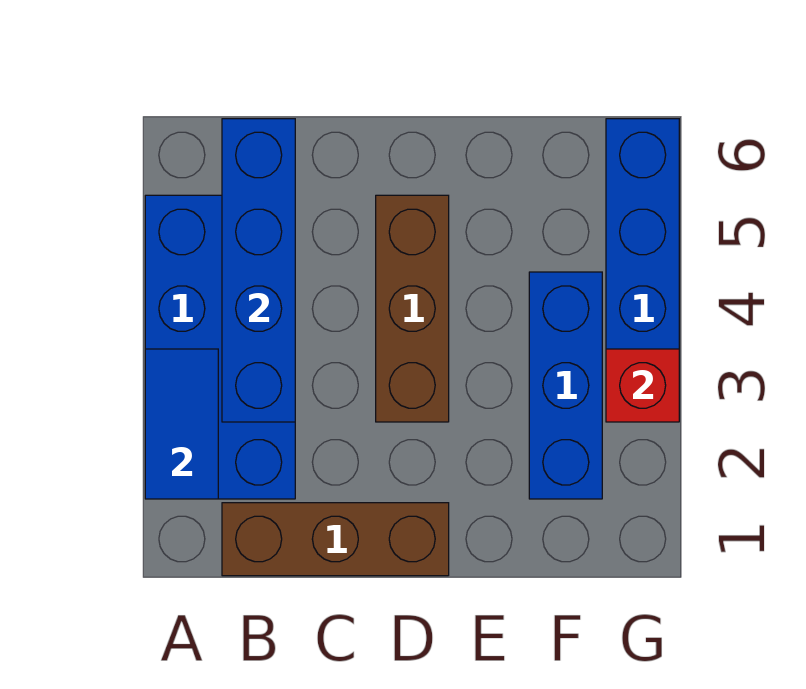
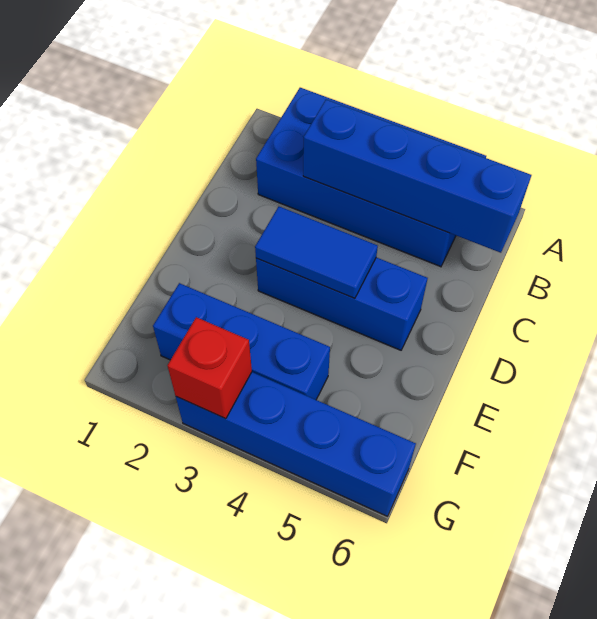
blue tile A2:A3 level 2 -> blue tile D3:D4 level 2
brown brick B1:D1 level 1 -> none
brown brick D3:D5 level 1 -> blue brick D3:D5 level 1

